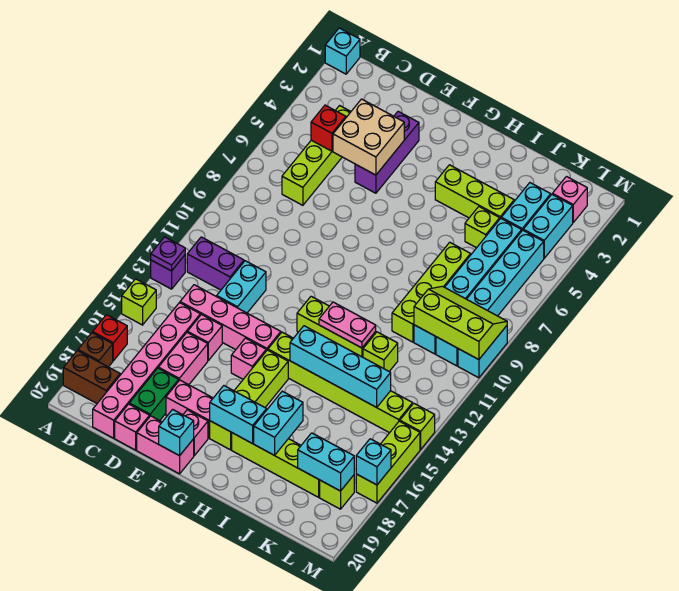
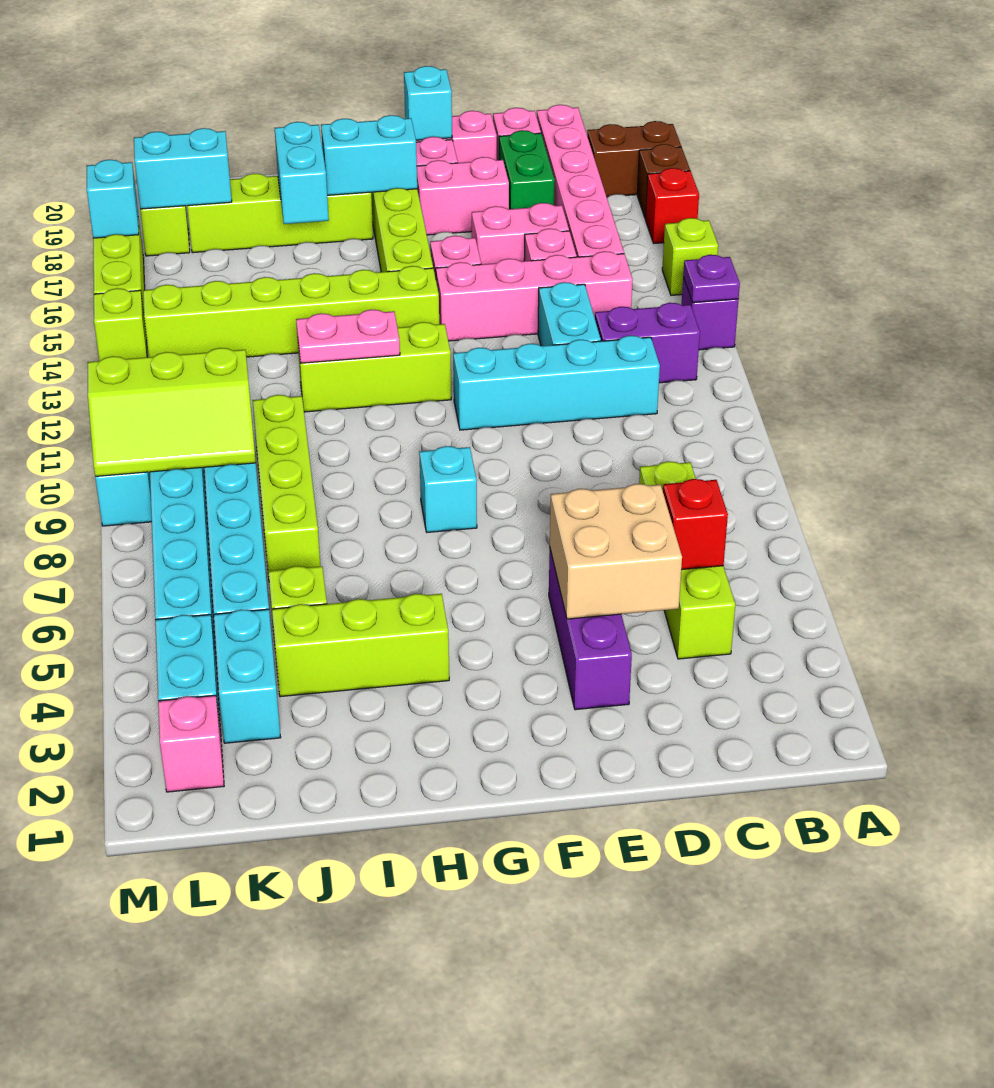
cyan brick A1 level 1 -> cyan brick G8 level 1
pink brick D16:D17 level 1 -> pink brick D16:E16 level 1
cyan brick H14:K14 level 2 -> cyan brick C11:F11 level 1
lime brick J12 level 1 -> none

